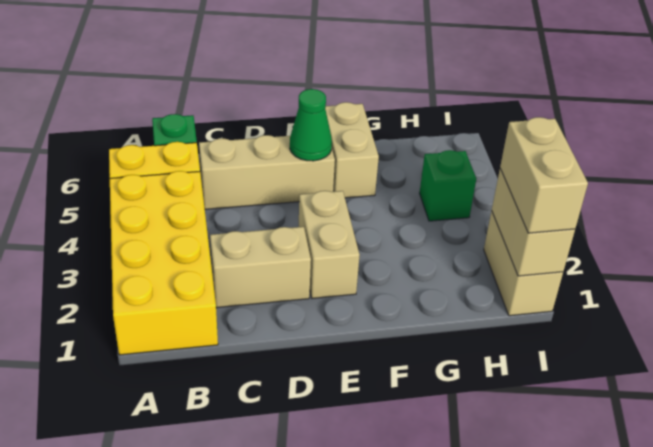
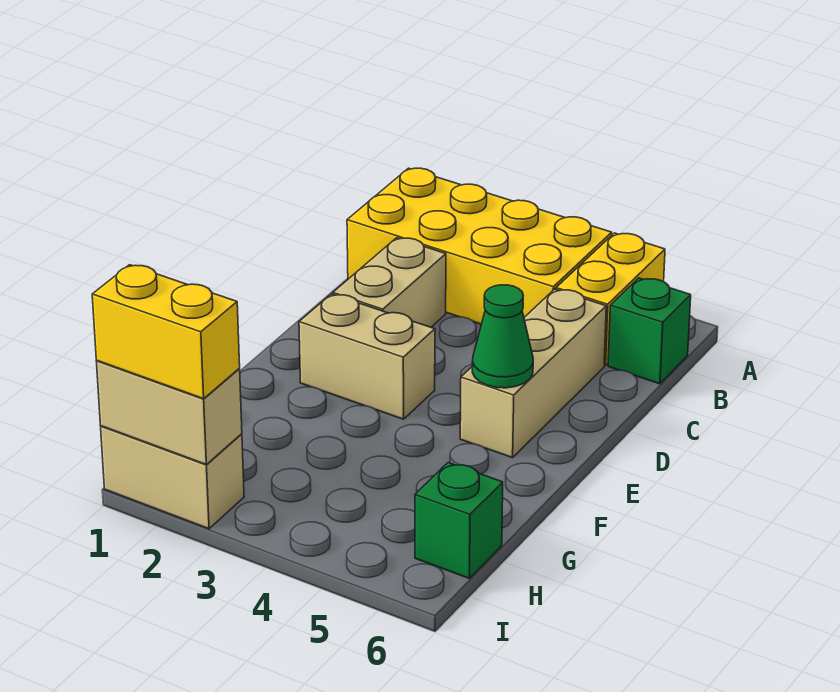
tan brick F5:F6 level 1 -> none
green brick H4 level 1 -> green brick H6 level 1
tan brick I1:I2 level 3 -> yellow brick I1:I2 level 3

